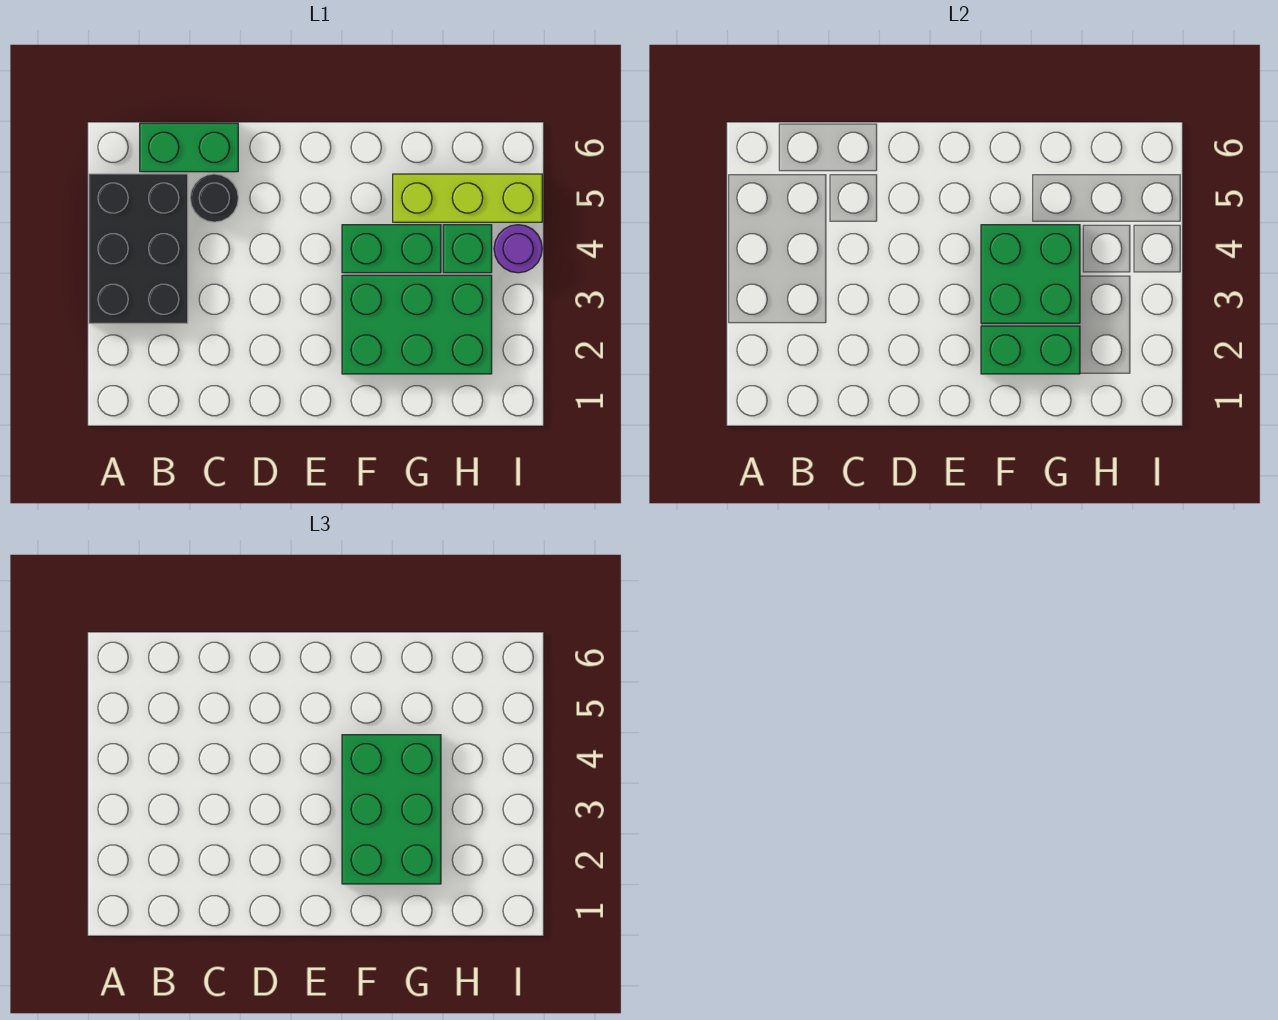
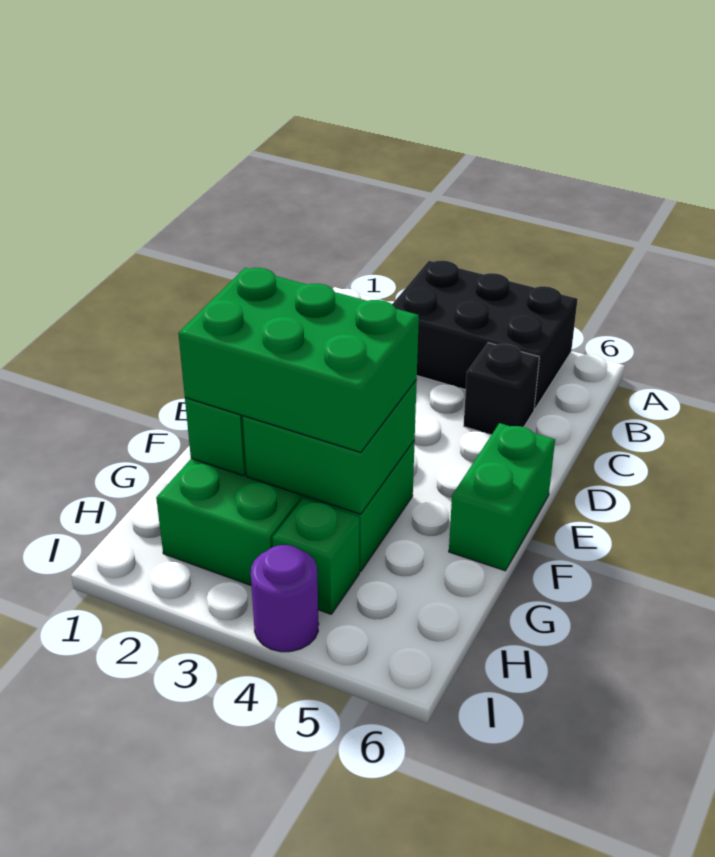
green brick B6:C6 level 1 -> green brick E6:F6 level 1
black round brick C5 level 1 -> black brick C5 level 1
lime brick G5:I5 level 1 -> none

